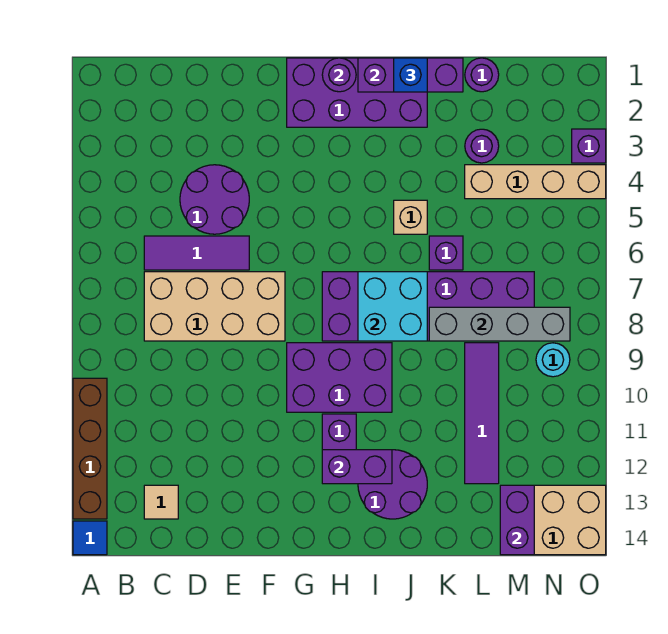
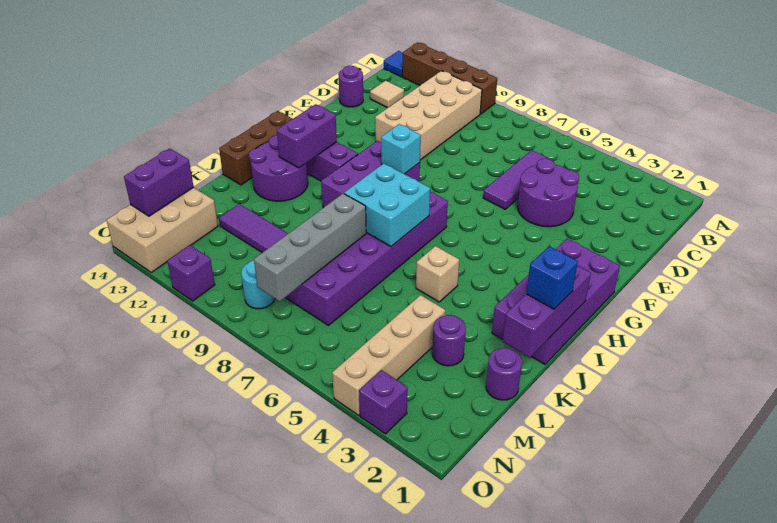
tan brick C7:F8 level 1 -> tan brick B10:E11 level 1
none -> cyan brick G9 level 2
purple round brick H1 level 2 -> purple round brick D14 level 1
none -> brown brick H14:J14 level 1
purple brick K6 level 1 -> purple brick O11 level 1
purple brick M13:M14 level 2 -> purple brick M14:N14 level 2

